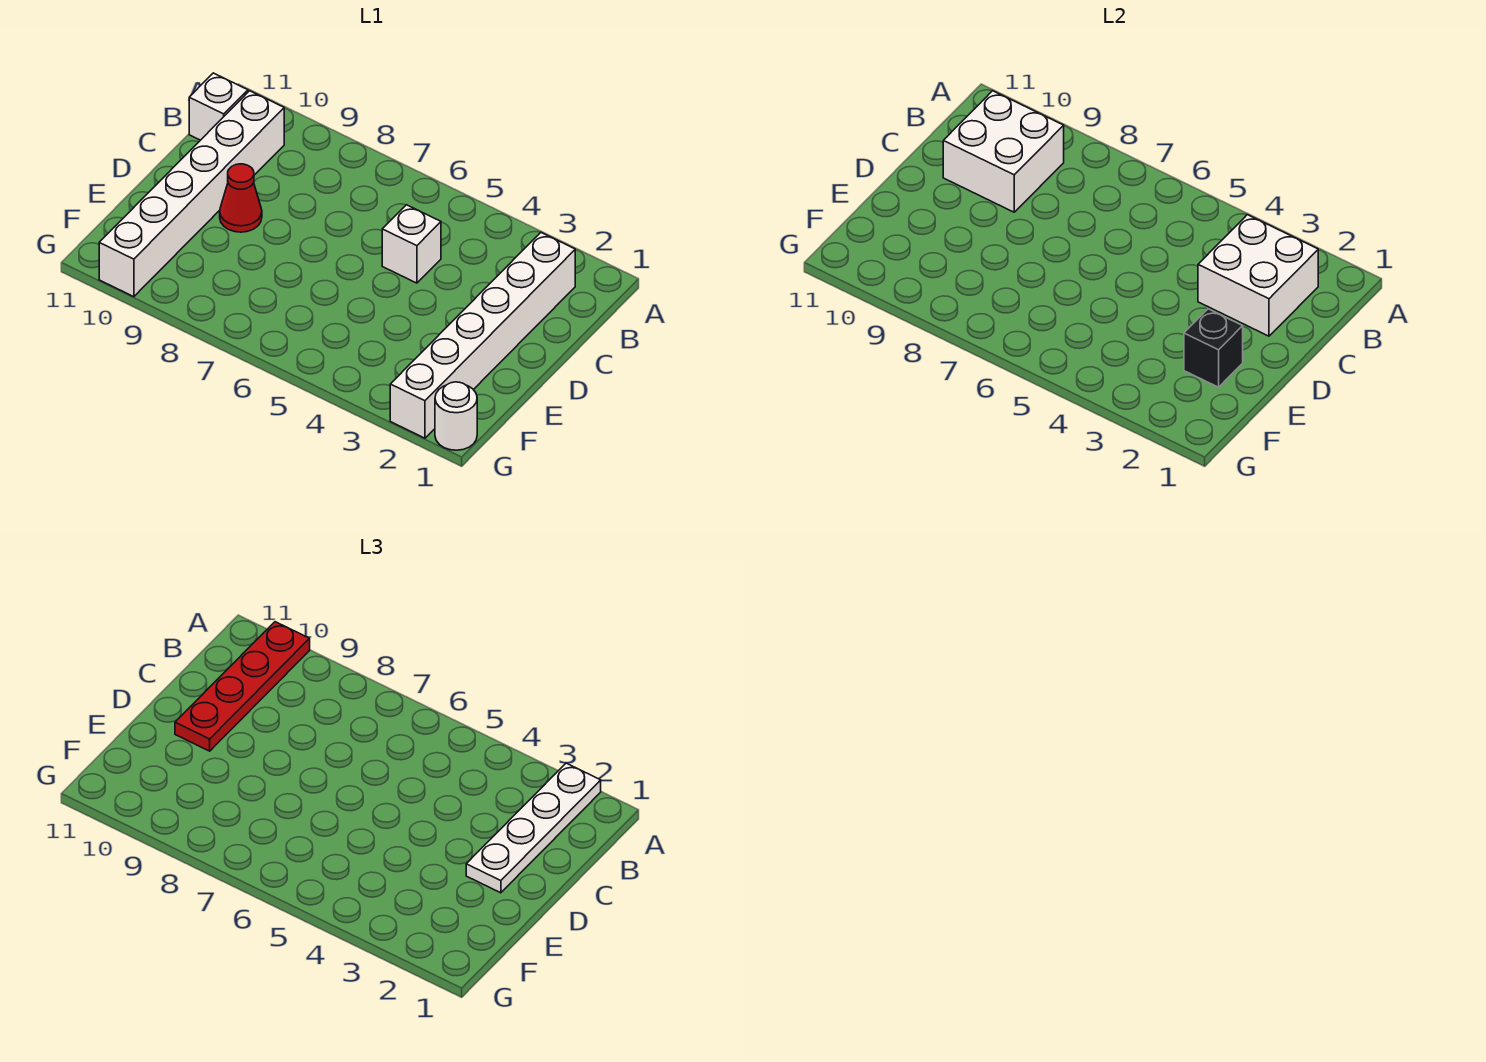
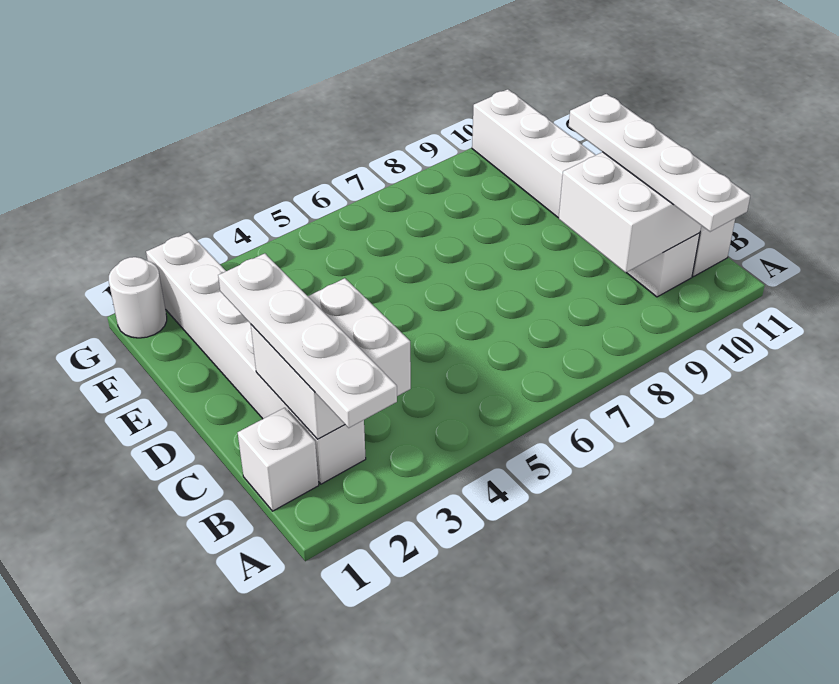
red plate A10:D10 level 3 -> white plate A10:D10 level 3
white brick C5 level 1 -> white brick B1 level 1
red cone D9 level 1 -> none
black brick E2 level 2 -> none

